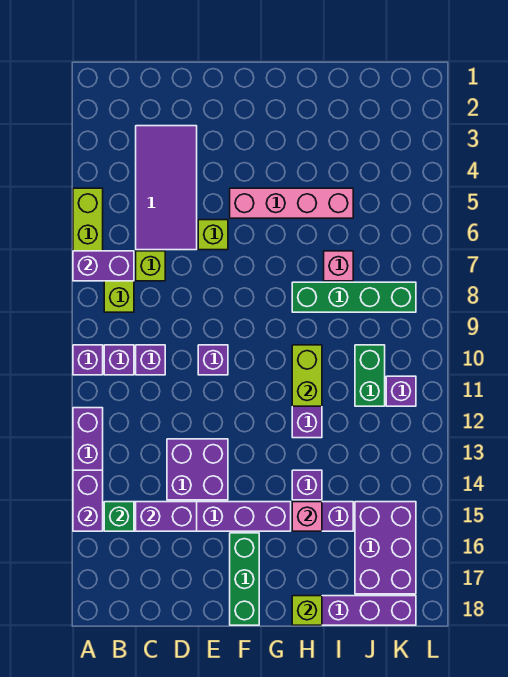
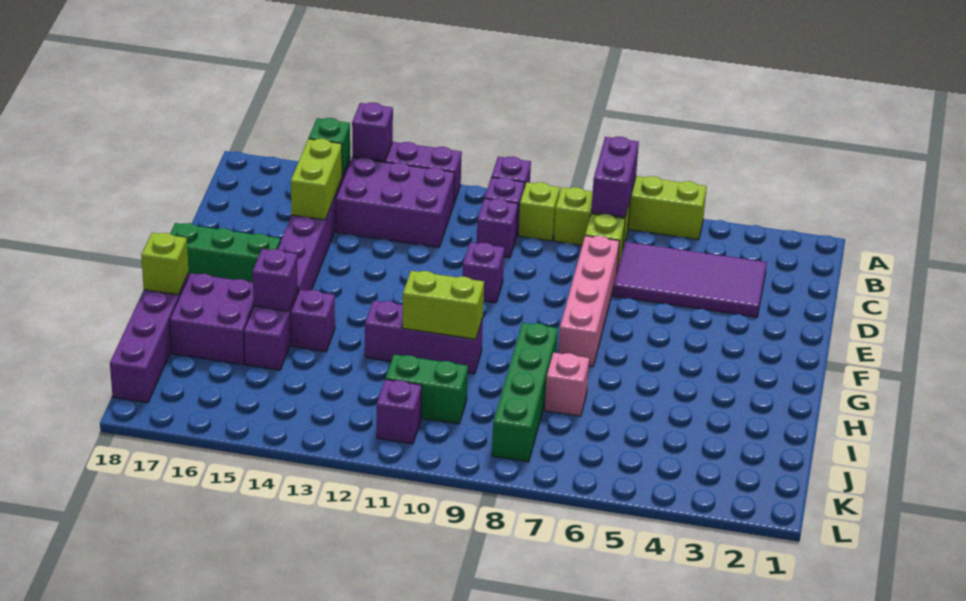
purple brick A14:A15 level 2 -> purple brick A14 level 2
purple brick C15:D15 level 2 -> lime brick C15:D15 level 2
purple brick D13:E14 level 1 -> purple brick H16:I17 level 1
lime brick E6 level 1 -> lime brick B9 level 1
pink brick F5:I5 level 1 -> pink brick D7:G7 level 1
pink brick H15 level 2 -> purple brick H15 level 2
purple brick J15:K17 level 1 -> purple brick B12:C14 level 1

